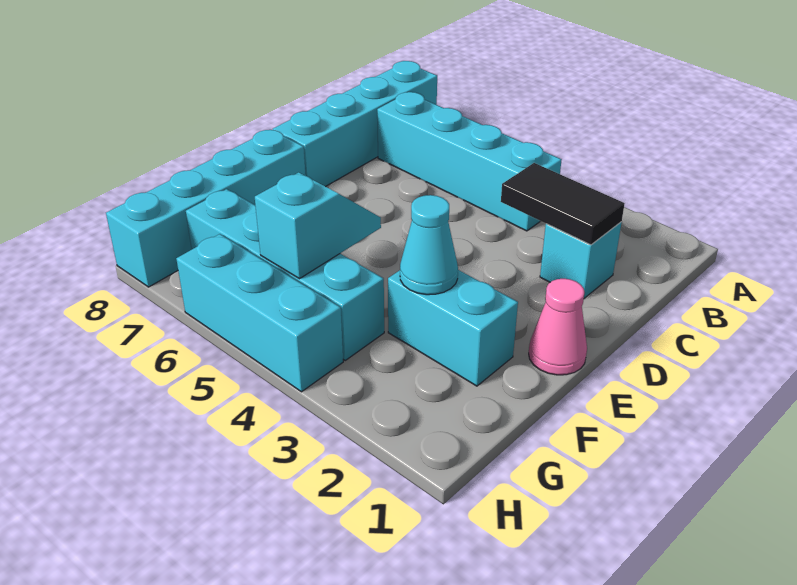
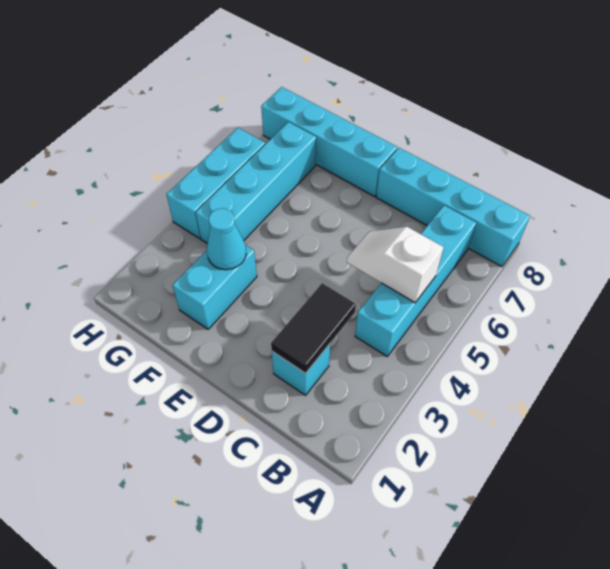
none -> white slope B5:C5 level 2 top B
pink cone E1 level 1 -> none
cyan slope F5:G5 level 2 top G -> none

